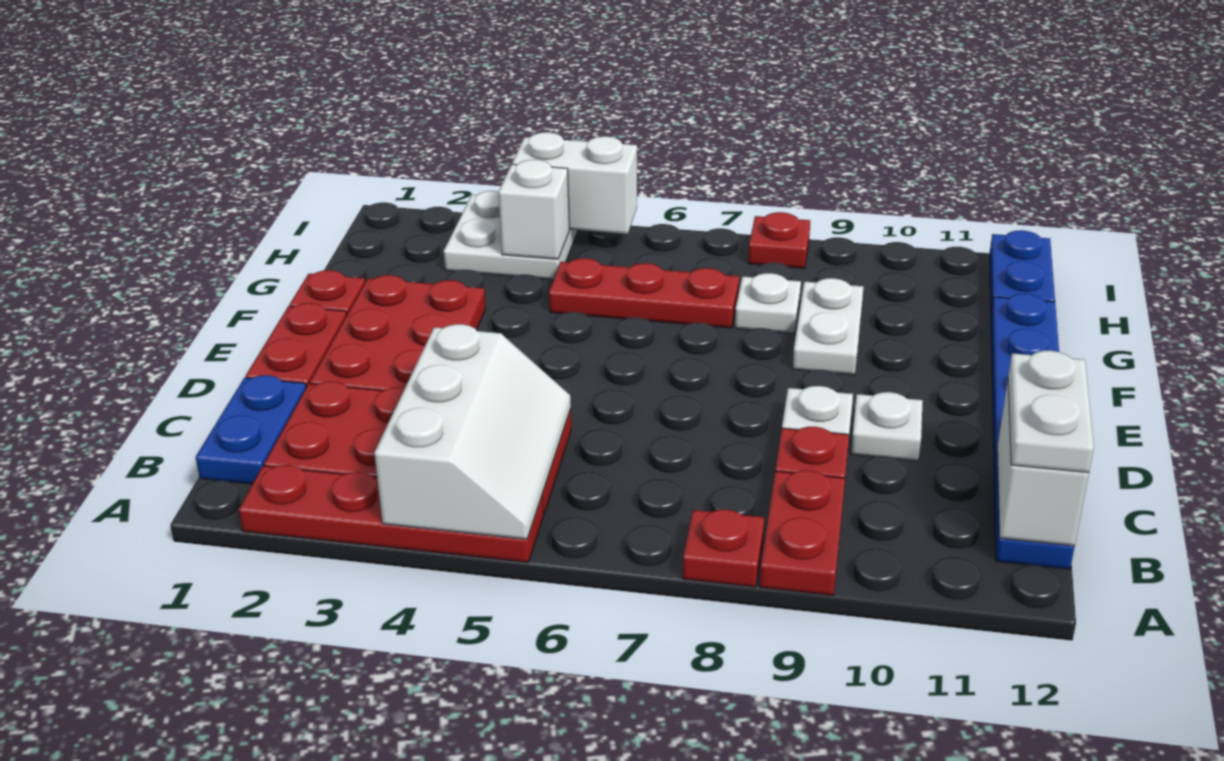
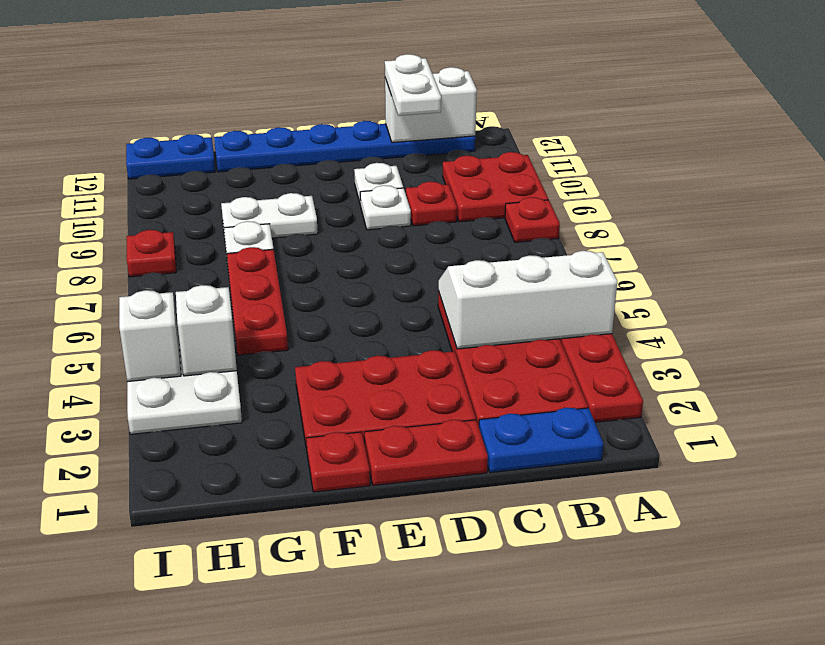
red plate A9:B9 level 1 -> red plate A9:B10 level 1
white plate B12:C12 level 3 -> white plate C11:C12 level 3
white brick I4:I5 level 2 -> white brick I4 level 2

